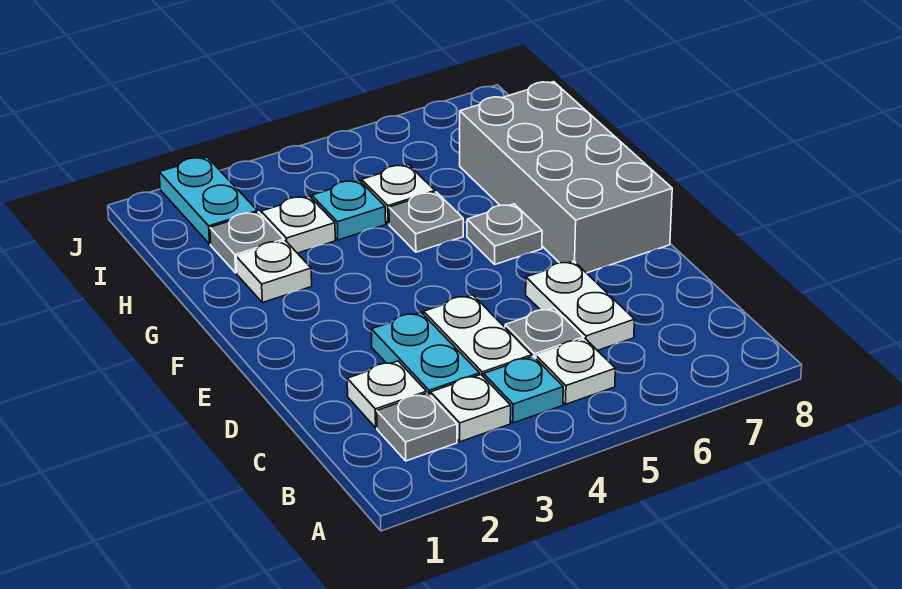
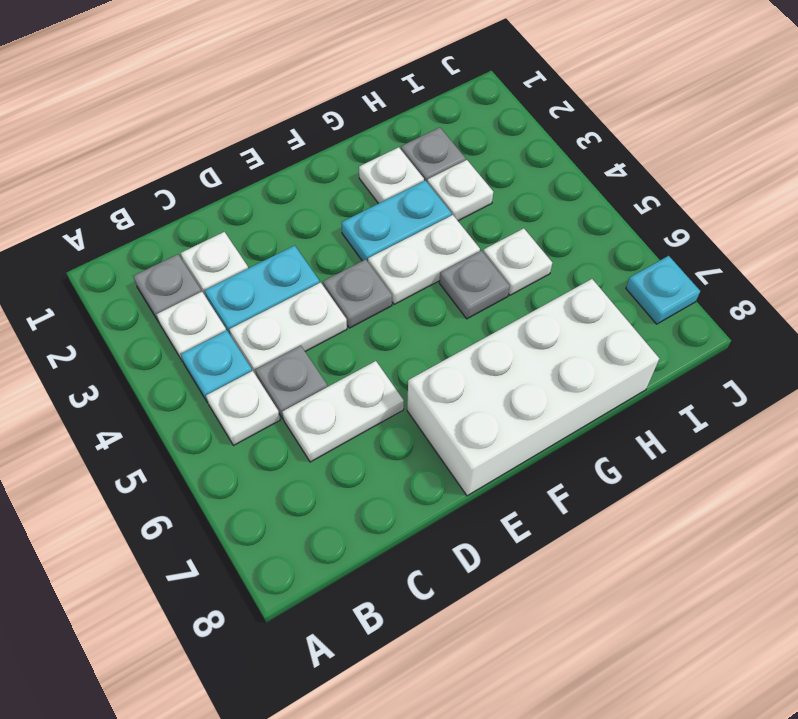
grey brick E7:H8 level 1 -> white brick E7:H8 level 1
none -> white plate F4:G4 level 1
grey plate F6 level 1 -> grey plate E4 level 1
cyan plate H4 level 1 -> cyan plate J7 level 1
cyan plate I2:J2 level 1 -> cyan plate F3:G3 level 1

